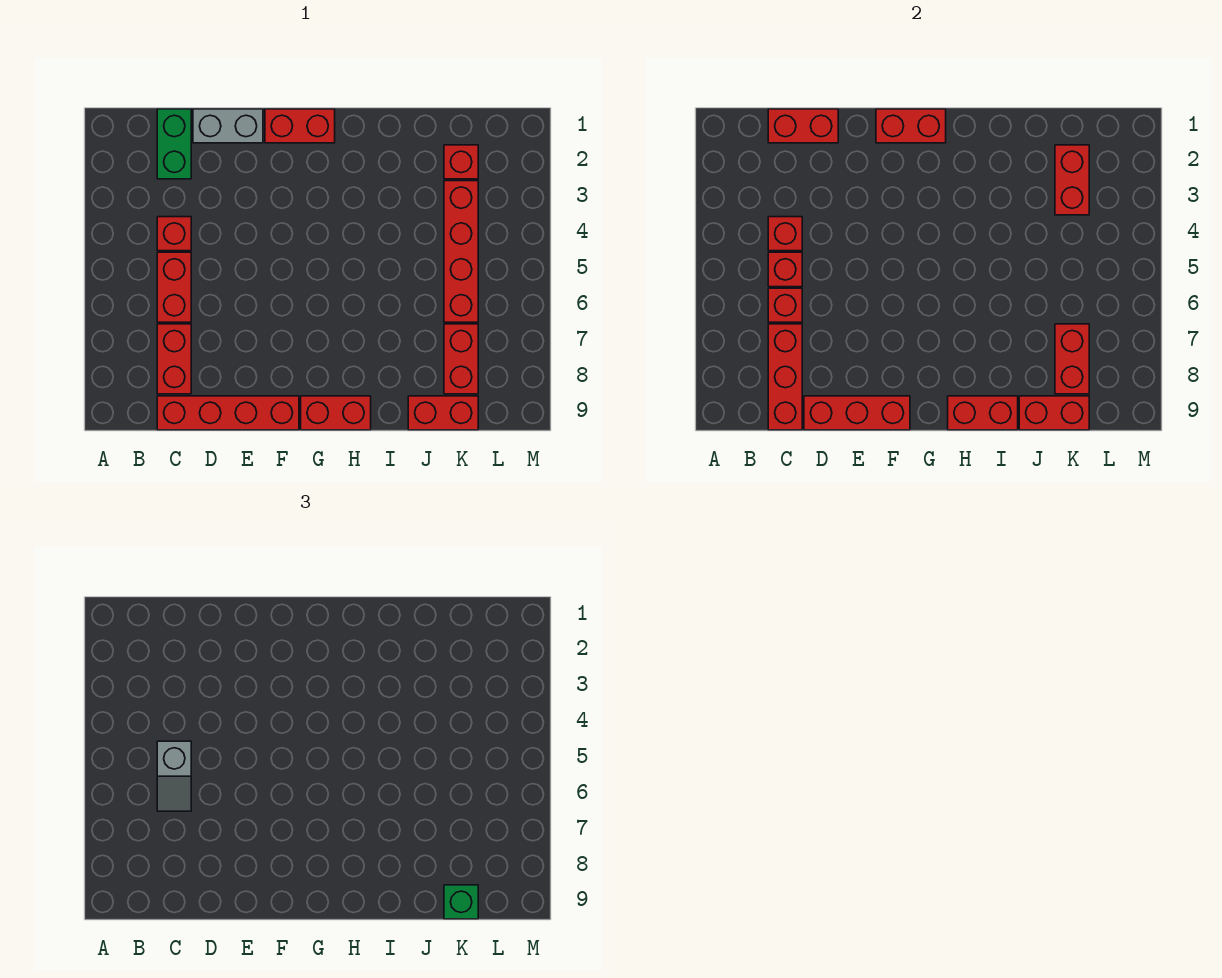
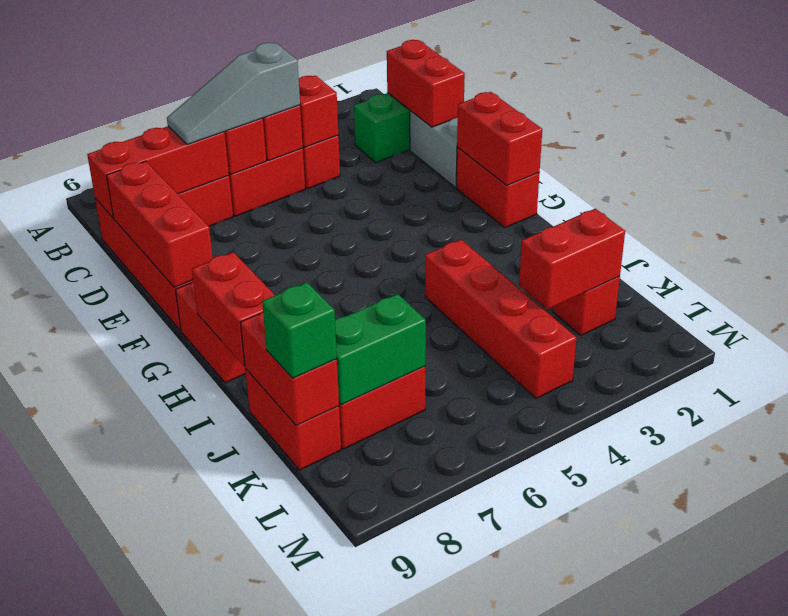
grey slope C5:C6 level 3 top 5 -> grey slope C5:C7 level 3 top 5
red brick K3:K6 level 1 -> red brick I4:L4 level 1
red brick K7:K8 level 2 -> green brick K7:K8 level 2

